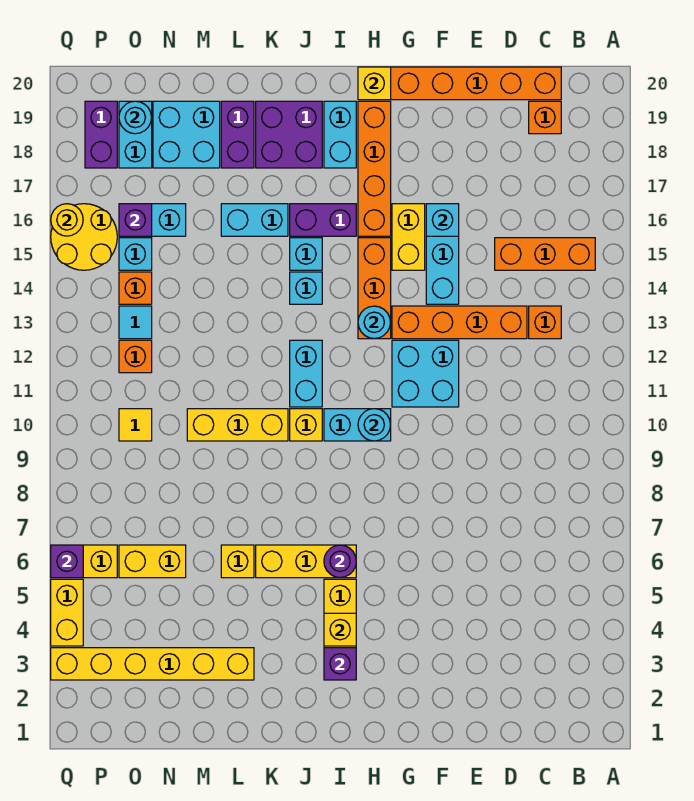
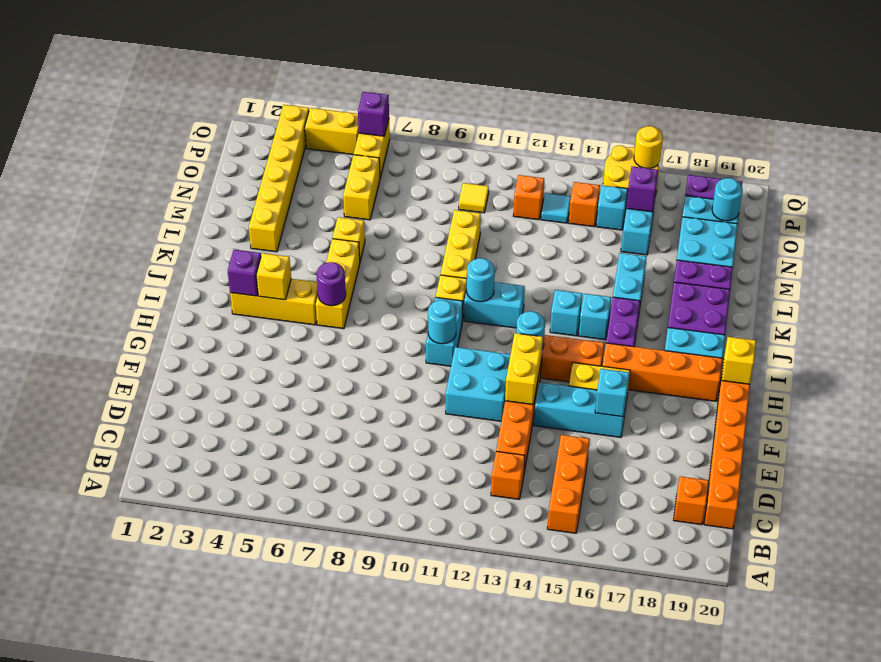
none -> yellow brick F13:G13 level 2
none -> cyan round brick J11 level 2

